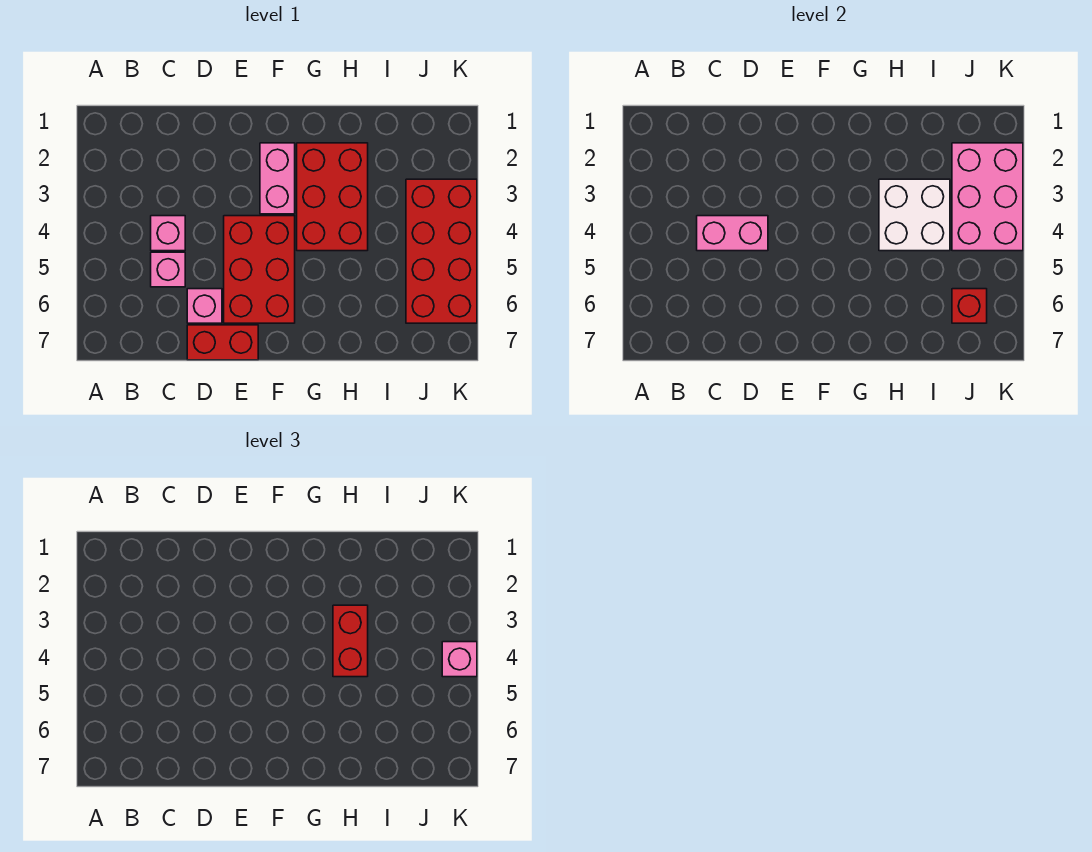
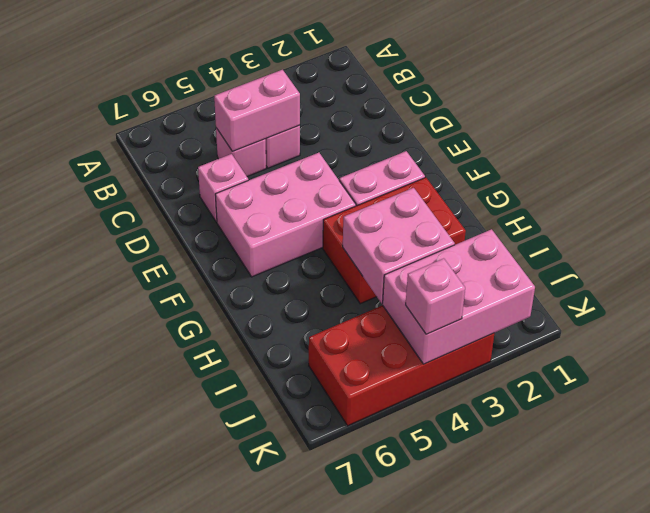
pink brick C4:D4 level 2 -> pink brick C4:C5 level 2
red brick D7:E7 level 1 -> none
red brick E4:F6 level 1 -> pink brick E4:F6 level 1
white brick H3:I4 level 2 -> pink brick H3:I4 level 2
red brick H3:H4 level 3 -> none
red brick J6 level 2 -> none

